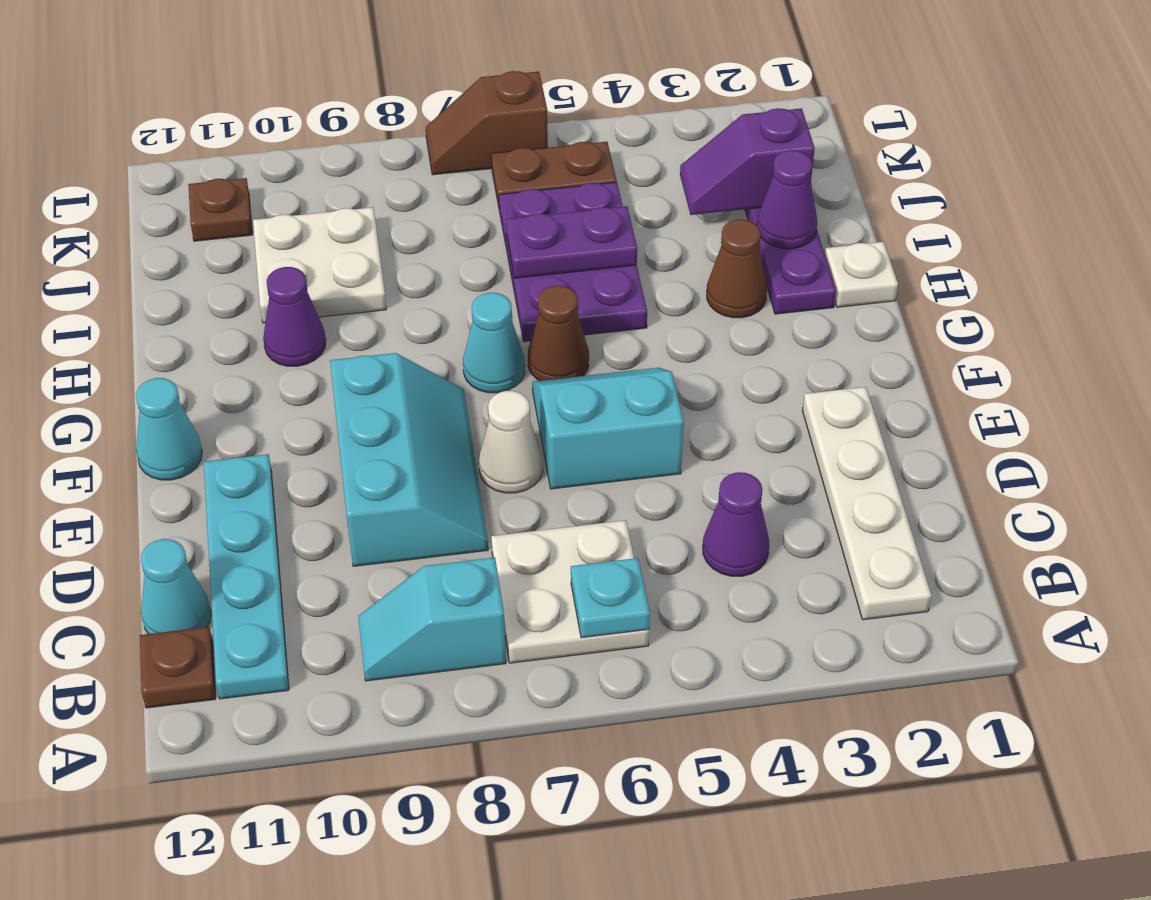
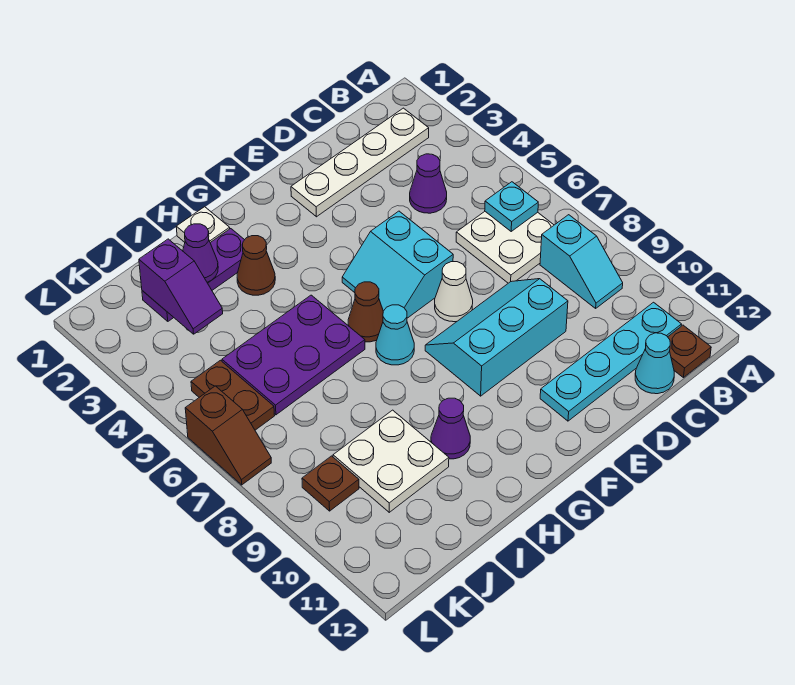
cyan cone F12 level 1 -> none
purple plate I5:I6 level 2 -> none
brown plate K11 level 1 -> brown plate K9 level 1

